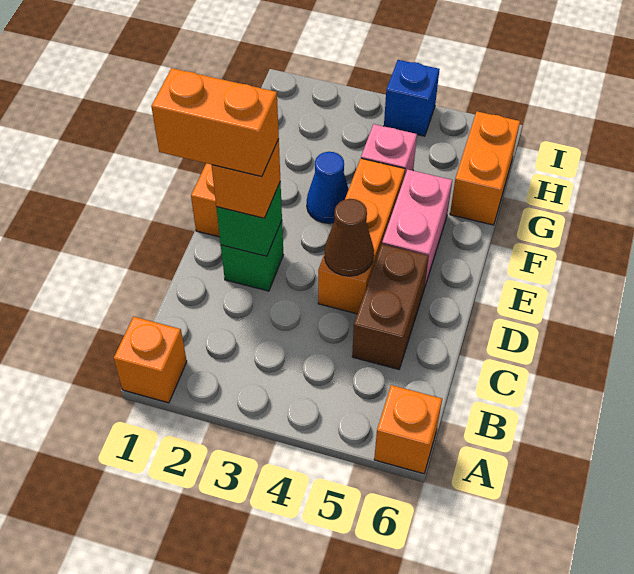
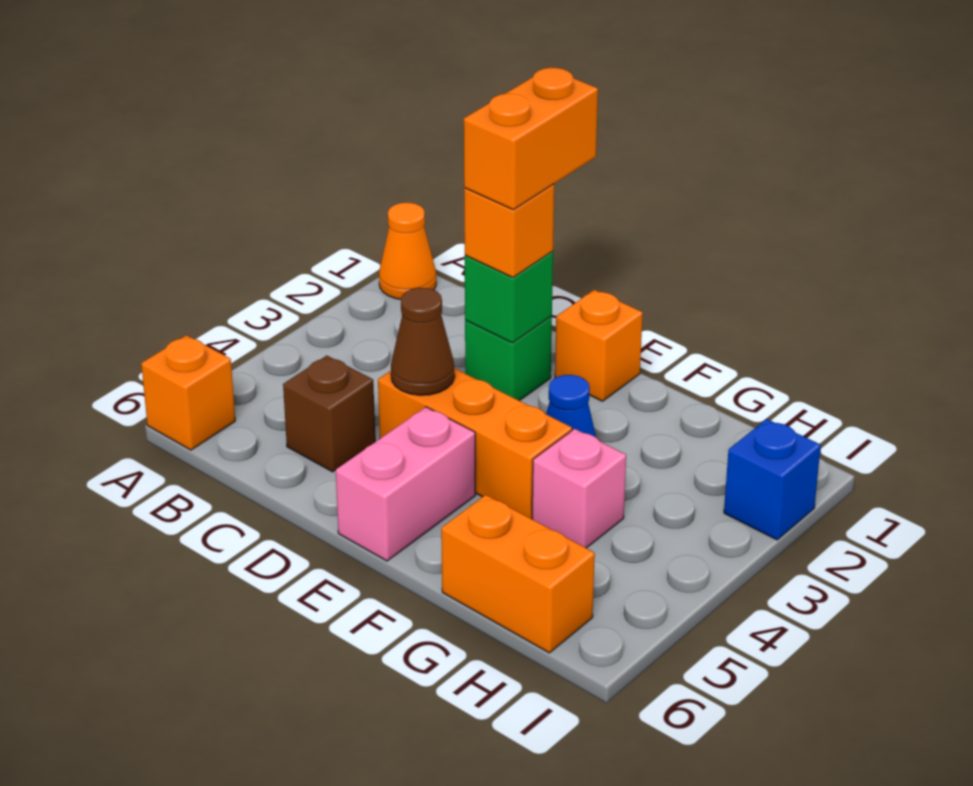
orange brick A1 level 1 -> orange cone A1 level 1
brown brick C5:D5 level 1 -> brown brick C5 level 1
pink brick E5:F5 level 1 -> pink brick E5:E6 level 1
blue brick I4 level 1 -> blue brick I2 level 1

